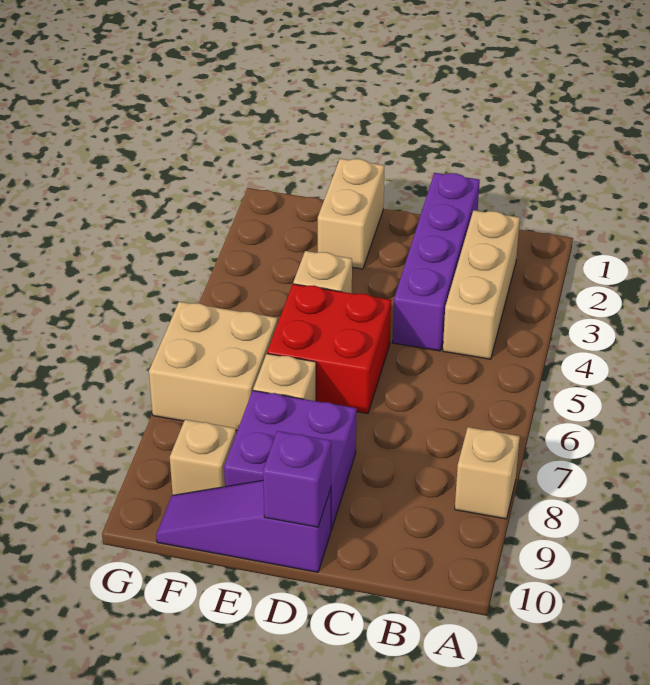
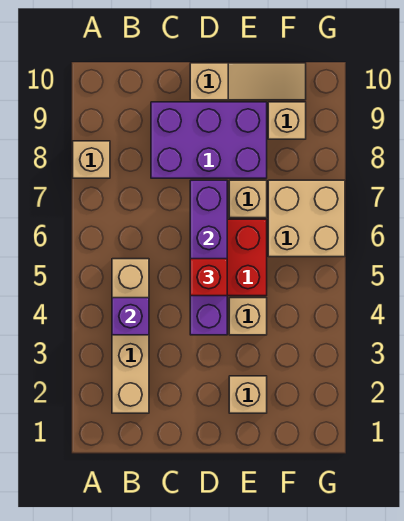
tan brick B2:B4 level 1 -> tan brick B2:B5 level 1
purple brick C1:C4 level 1 -> purple brick D4:D7 level 2
none -> red brick D5 level 3
purple brick D8:E9 level 1 -> purple brick C8:E9 level 1
purple slope D10:F10 level 1 top D -> tan slope D10:F10 level 1 top D
purple brick D10 level 2 -> purple brick B4 level 2
tan brick E1:E2 level 1 -> tan brick E2 level 1

